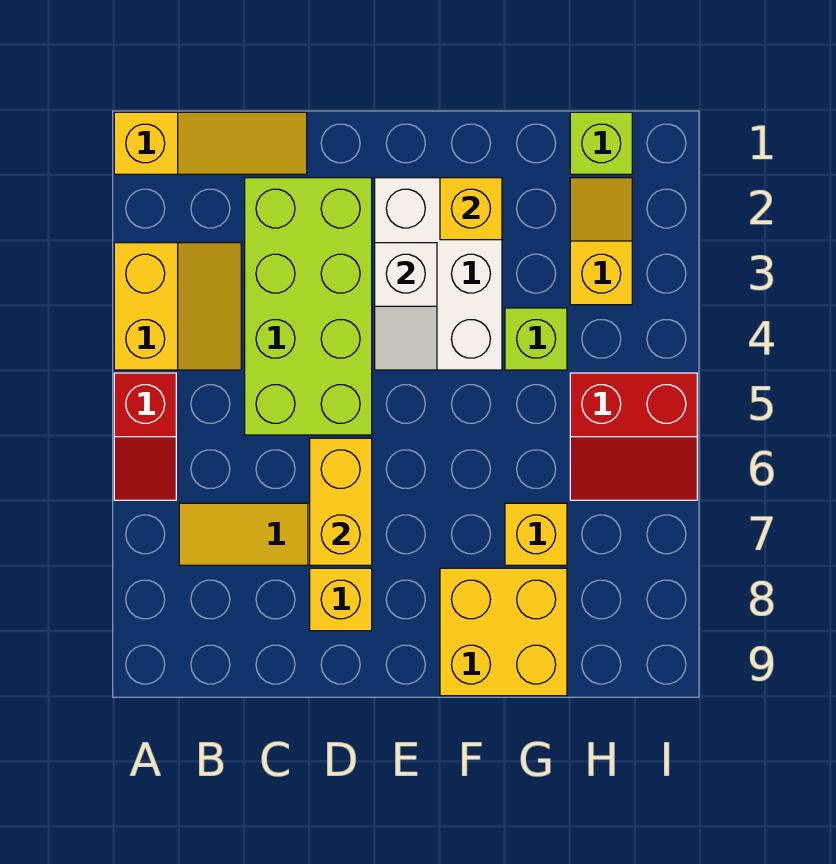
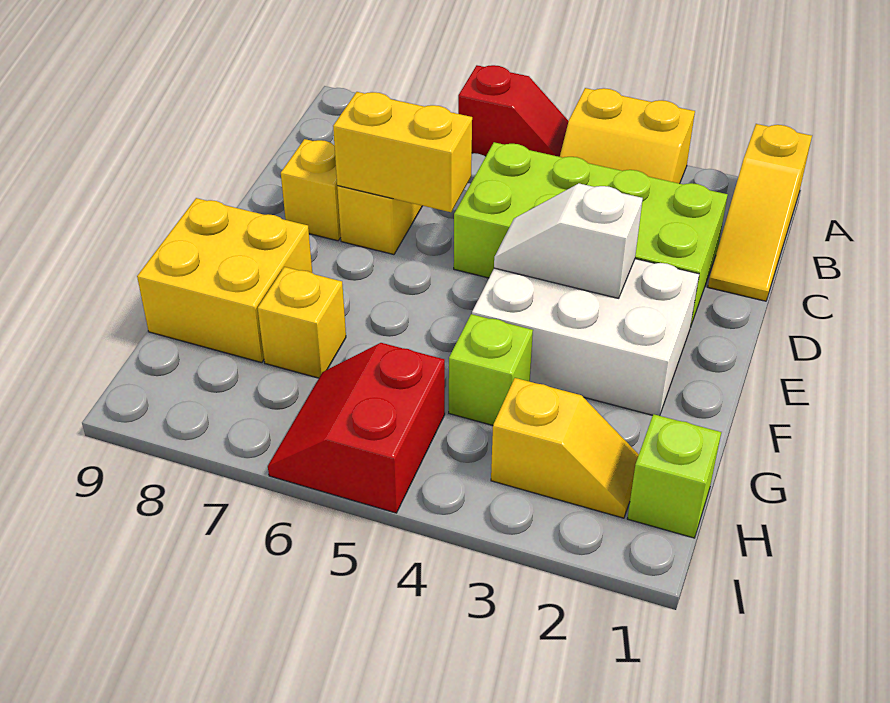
red slope A5:A6 level 1 top 5 -> red slope A5:A6 level 1 top 6
yellow brick F2 level 2 -> none

